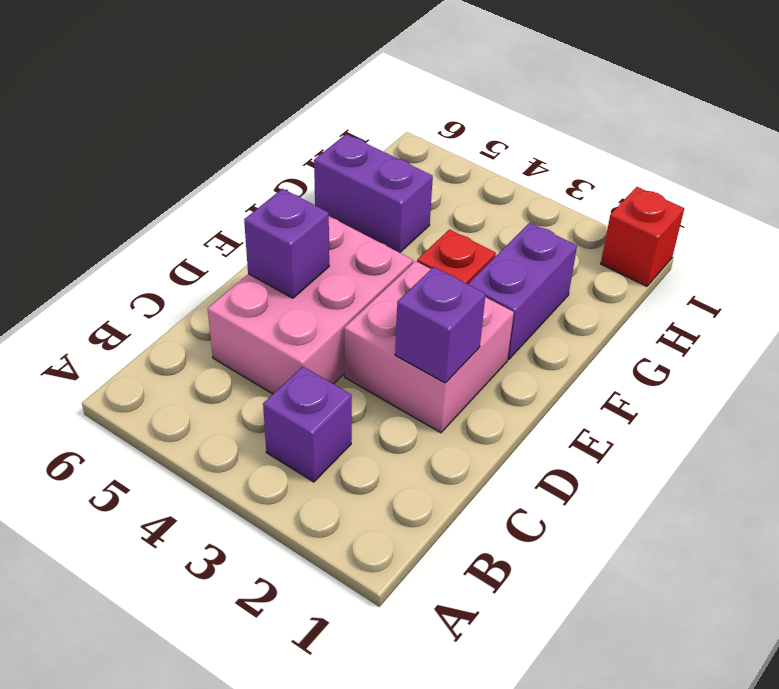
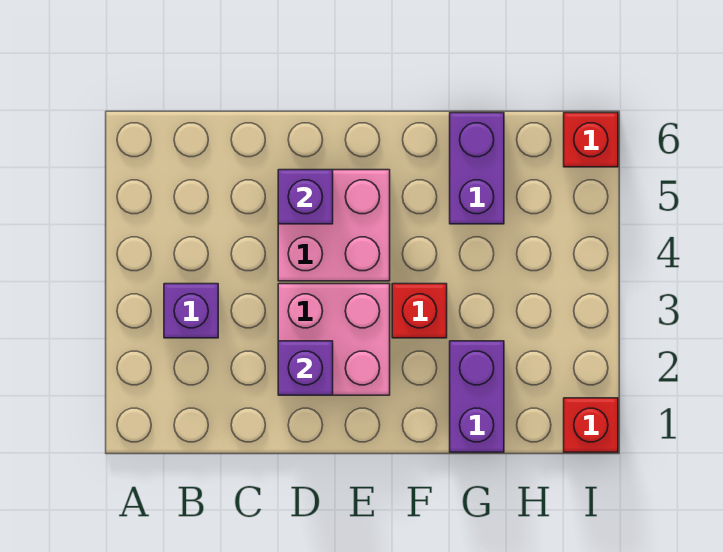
pink brick C4:E5 level 1 -> pink brick D4:E5 level 1
purple brick F2:G2 level 1 -> purple brick G1:G2 level 1
none -> red brick I6 level 1

